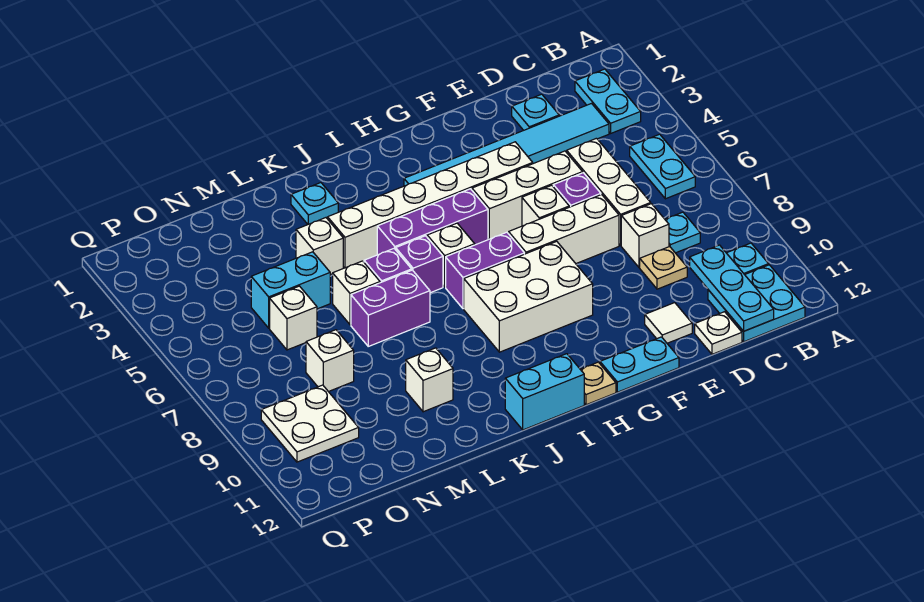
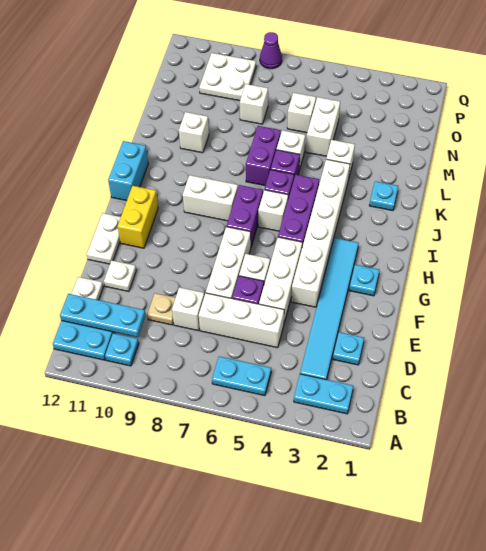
cyan plate C8 level 1 -> cyan plate G2 level 1
white tile E11 level 1 -> white plate E11 level 1
cyan plate F12:G12 level 1 -> white plate F12:G12 level 1
white brick G8:I9 level 1 -> white brick I8:I9 level 1
none -> yellow brick G11:H11 level 1
tan plate H12 level 1 -> none
cyan brick M5:N5 level 1 -> white brick M5:N5 level 1
none -> purple cone Q8 level 1

